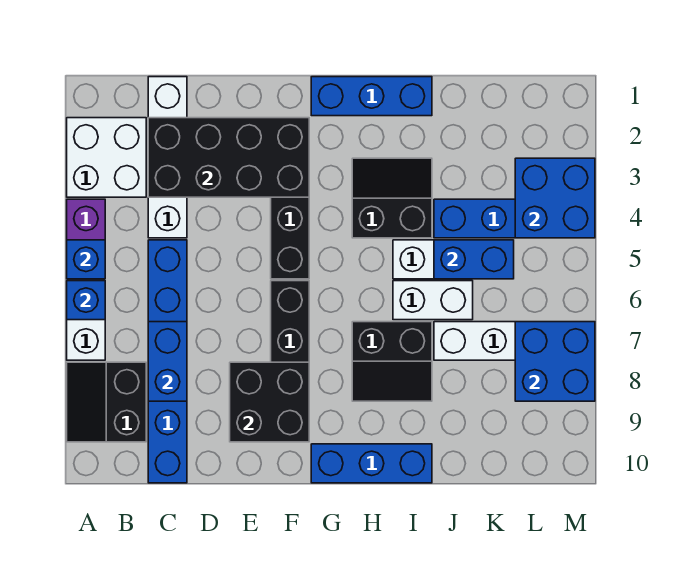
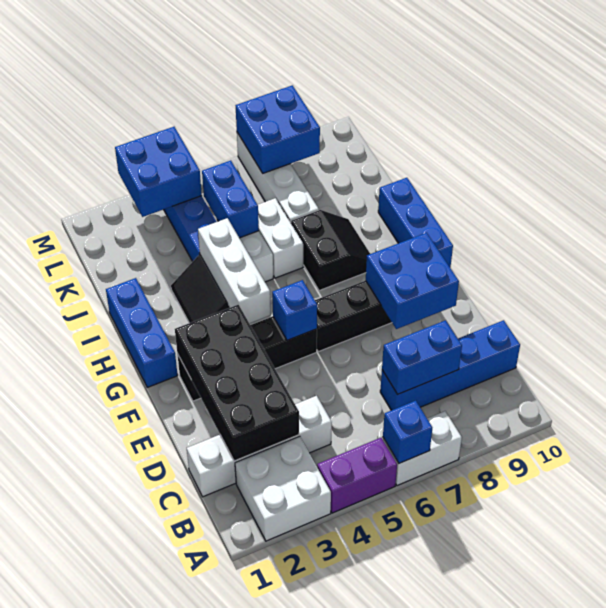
blue brick A5 level 2 -> blue brick F5 level 2
black slope A8:B9 level 1 top B -> none
blue brick C5:C10 level 1 -> blue brick C7:C10 level 1
black brick E8:F9 level 2 -> blue brick E8:F9 level 2
none -> white brick G4:I4 level 2

